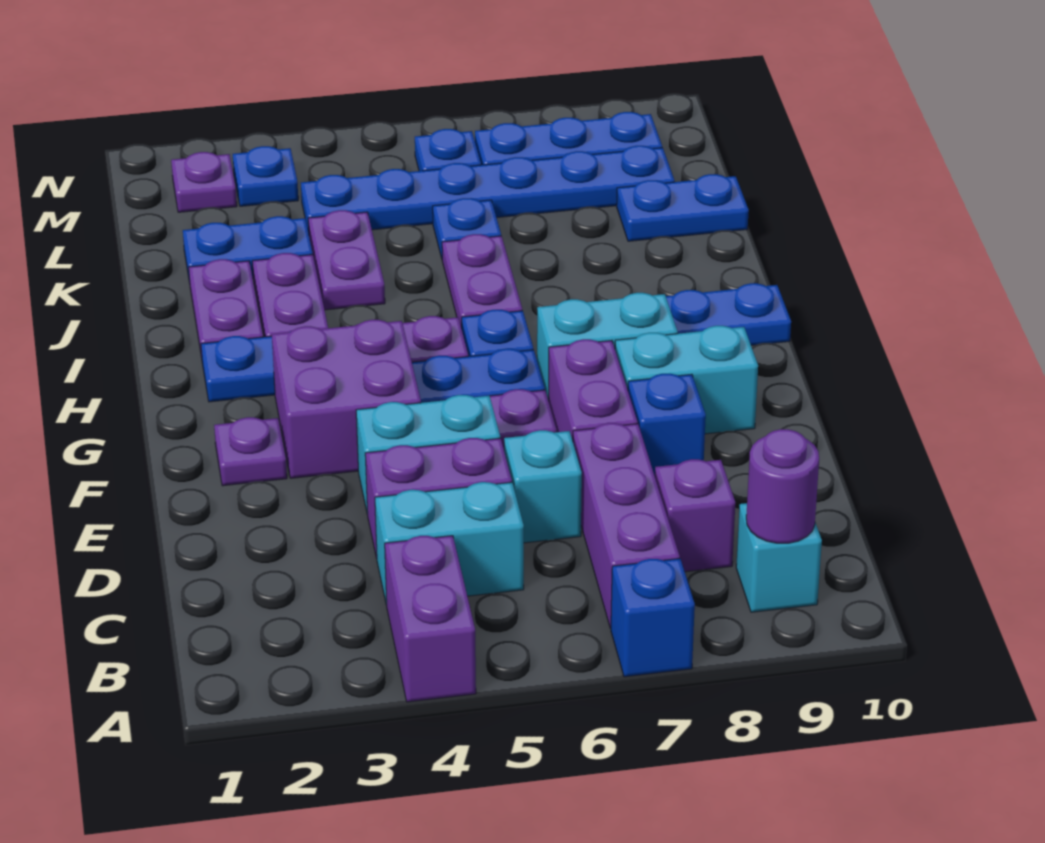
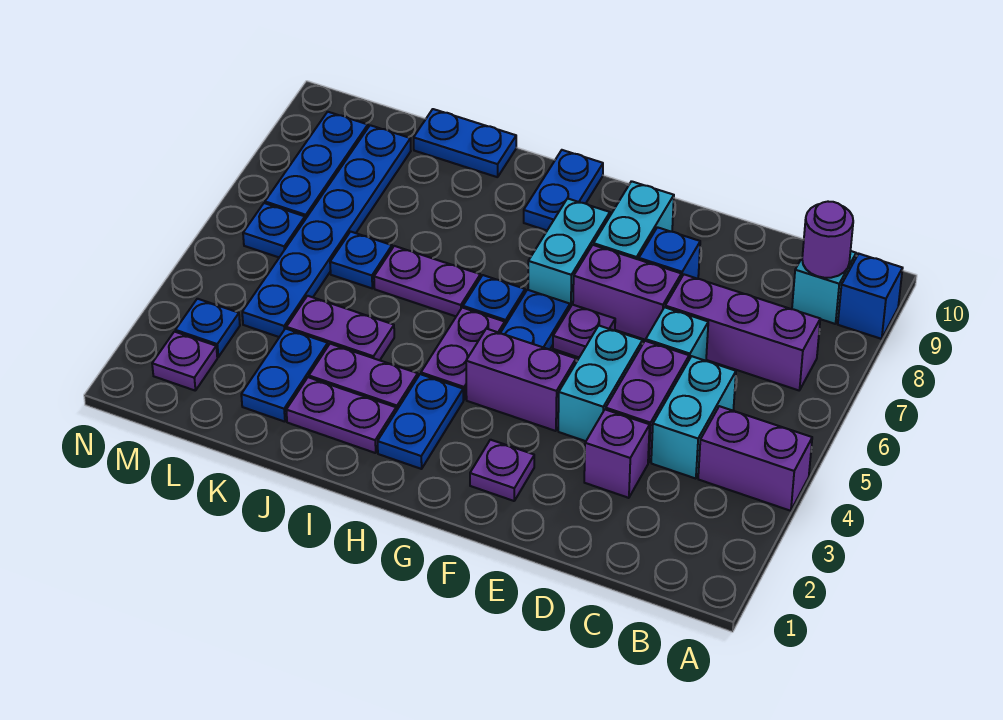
blue brick A7 level 1 -> blue brick A9 level 1
purple brick C8 level 1 -> purple brick D3 level 1
purple brick F3:G4 level 1 -> purple brick F4:G4 level 1
blue plate K9:K10 level 1 -> blue plate J10:K10 level 1

